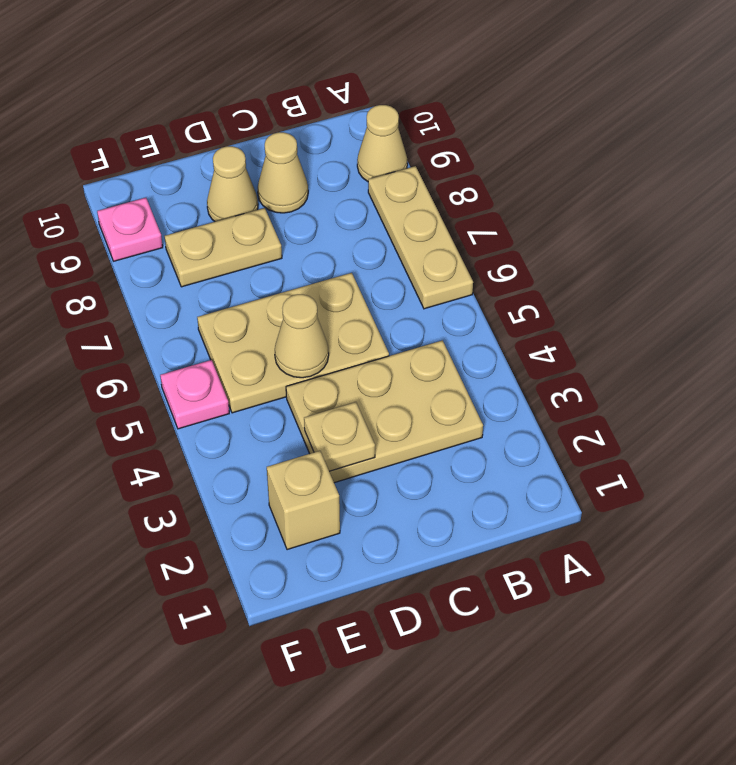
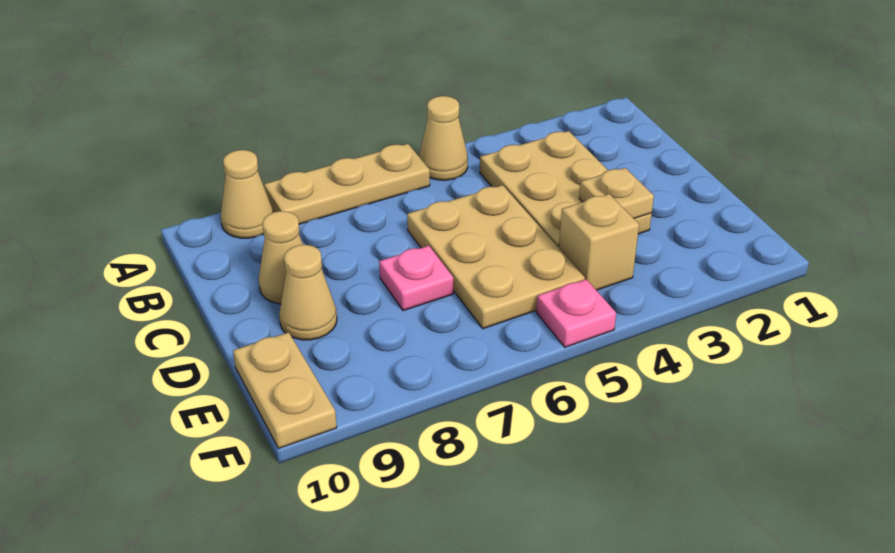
tan cone D5 level 2 -> tan cone A5 level 1
tan plate D8:E8 level 1 -> tan plate E10:F10 level 1
tan brick E2 level 1 -> tan brick E4 level 1
pink plate F9 level 1 -> pink plate D7 level 1

